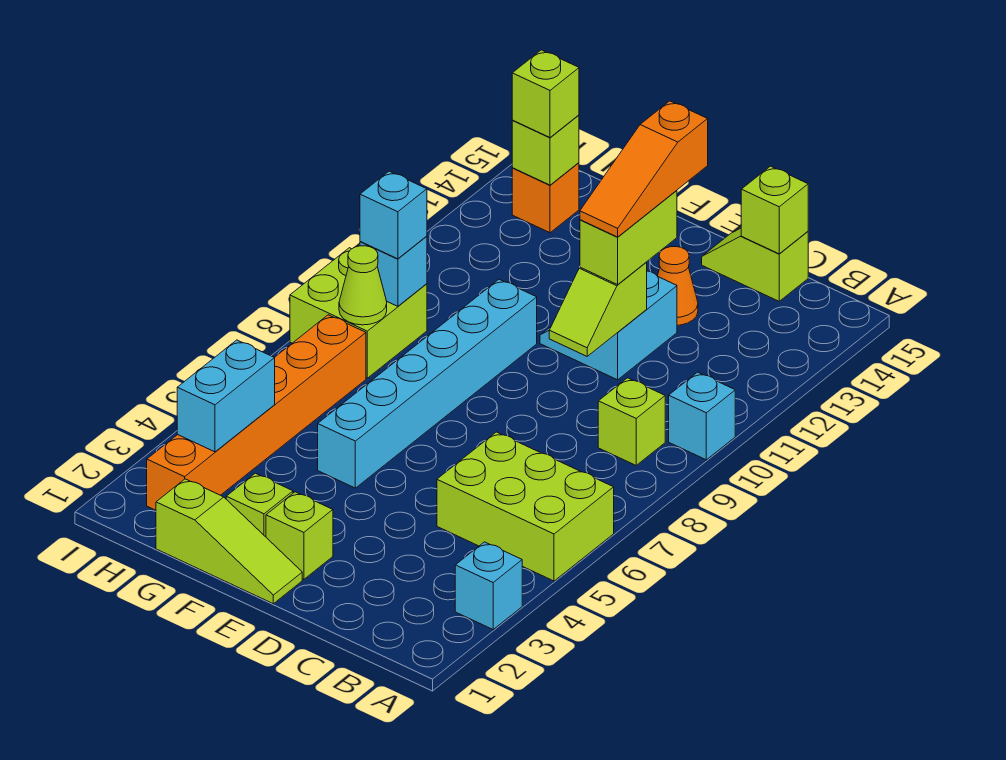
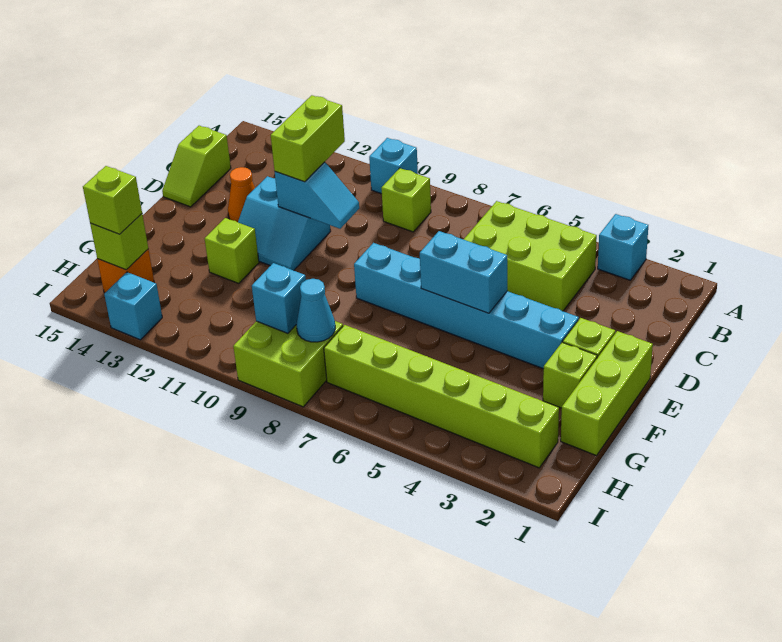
lime brick A5:C6 level 1 -> lime brick B4:C6 level 1
lime brick C15 level 2 -> lime brick F12 level 1
lime slope D10:D11 level 2 top 11 -> cyan slope D10:D11 level 2 top 11
lime brick D11:D12 level 3 -> lime brick C11:D11 level 3
orange slope D11:D13 level 4 top 13 -> none
lime slope E1:G1 level 1 top G -> lime brick E1:G1 level 1
cyan brick F5:F10 level 1 -> cyan brick E3:E8 level 1
orange brick H2:H7 level 1 -> lime brick H2:H7 level 1
cyan brick H3:H4 level 2 -> cyan brick E5:E6 level 2
lime cone H8 level 2 -> cyan cone H8 level 2
cyan brick H9 level 3 -> cyan brick I13 level 1

